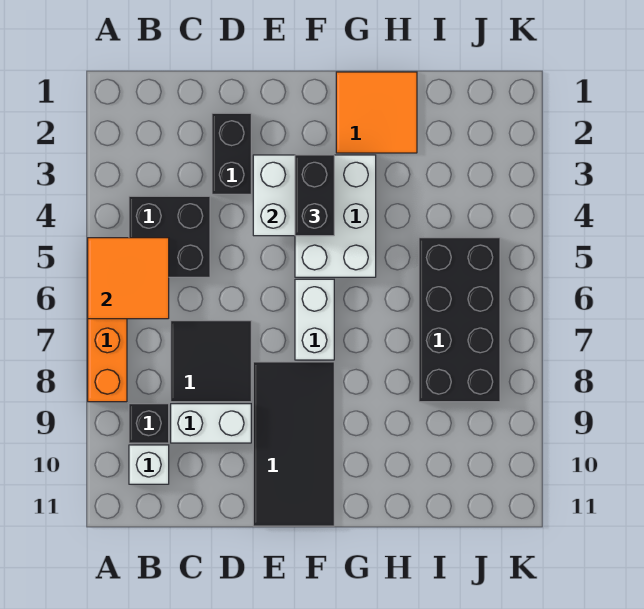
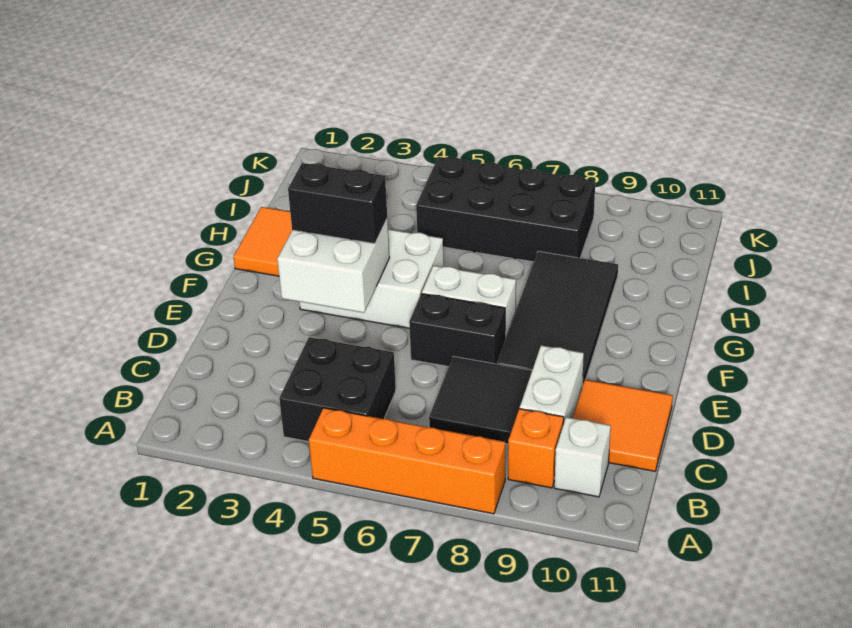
orange tile A5:B6 level 2 -> orange tile C10:D11 level 1
black brick B9 level 1 -> orange brick B9 level 1
black brick D2:D3 level 1 -> black brick E6:E7 level 1
black tile E8:F11 level 1 -> black tile E8:H9 level 1

